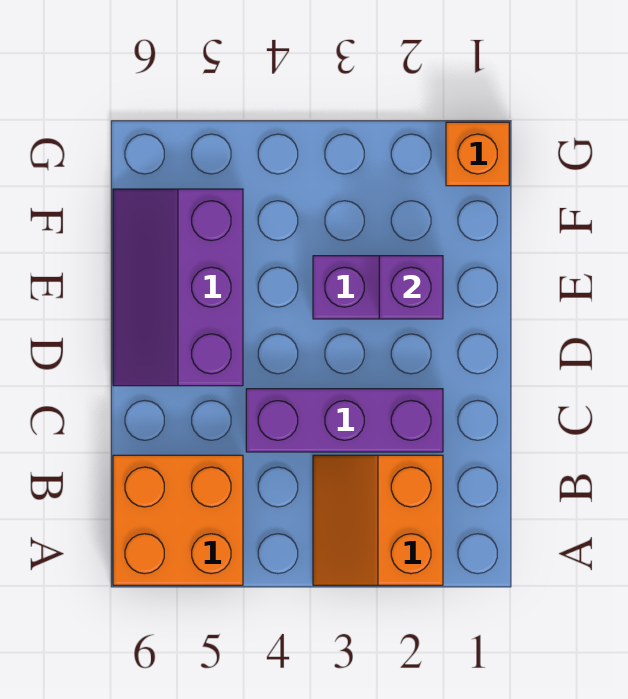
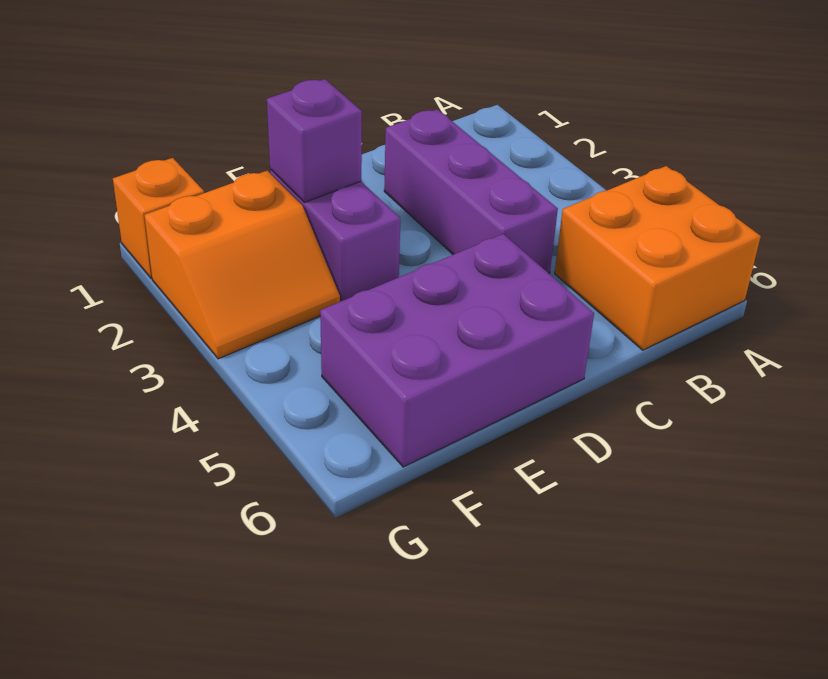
orange slope A2:B3 level 1 top 2 -> orange slope F2:G3 level 1 top 2
purple slope D5:F6 level 1 top 5 -> purple brick D5:F6 level 1

